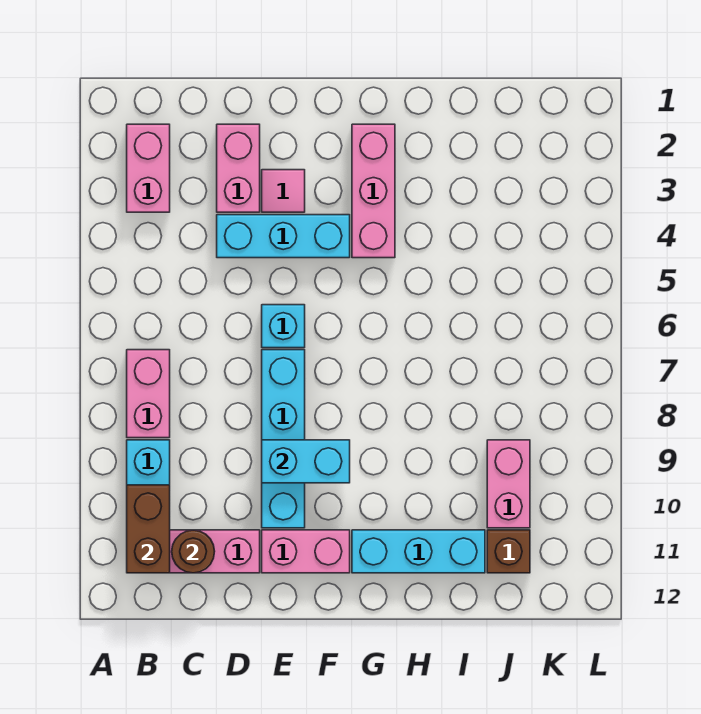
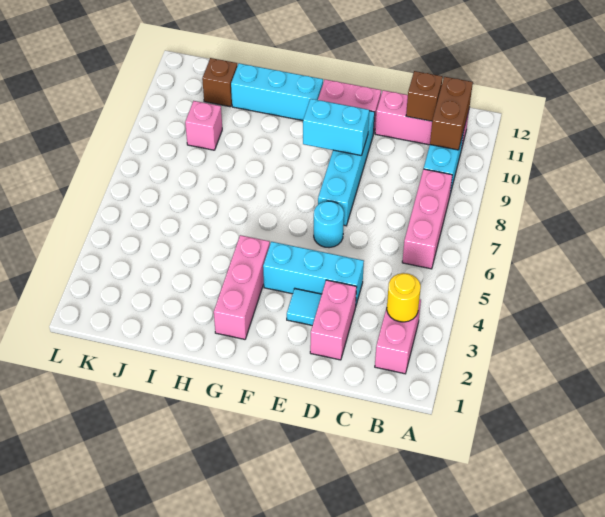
none -> yellow round brick B3 level 2
pink brick B7:B8 level 1 -> pink brick B6:B8 level 1
brown round brick C11 level 2 -> brown brick C11 level 2
pink tile E3 level 1 -> cyan tile E3 level 1
cyan brick E6 level 1 -> cyan round brick E6 level 1
pink brick J9:J10 level 1 -> pink brick J9 level 1

